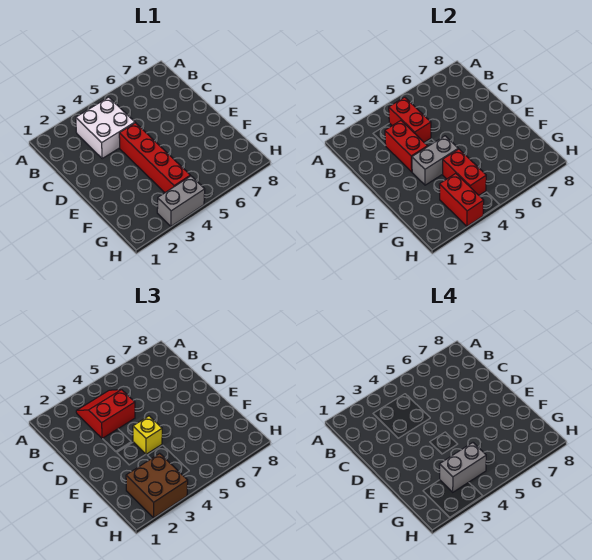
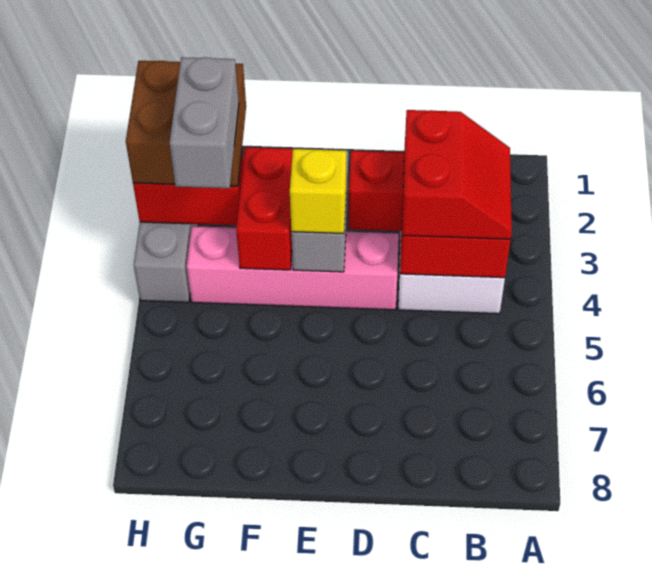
red brick D4:G4 level 1 -> pink brick D4:G4 level 1
red brick F4:G4 level 2 -> red brick F3:F4 level 2

